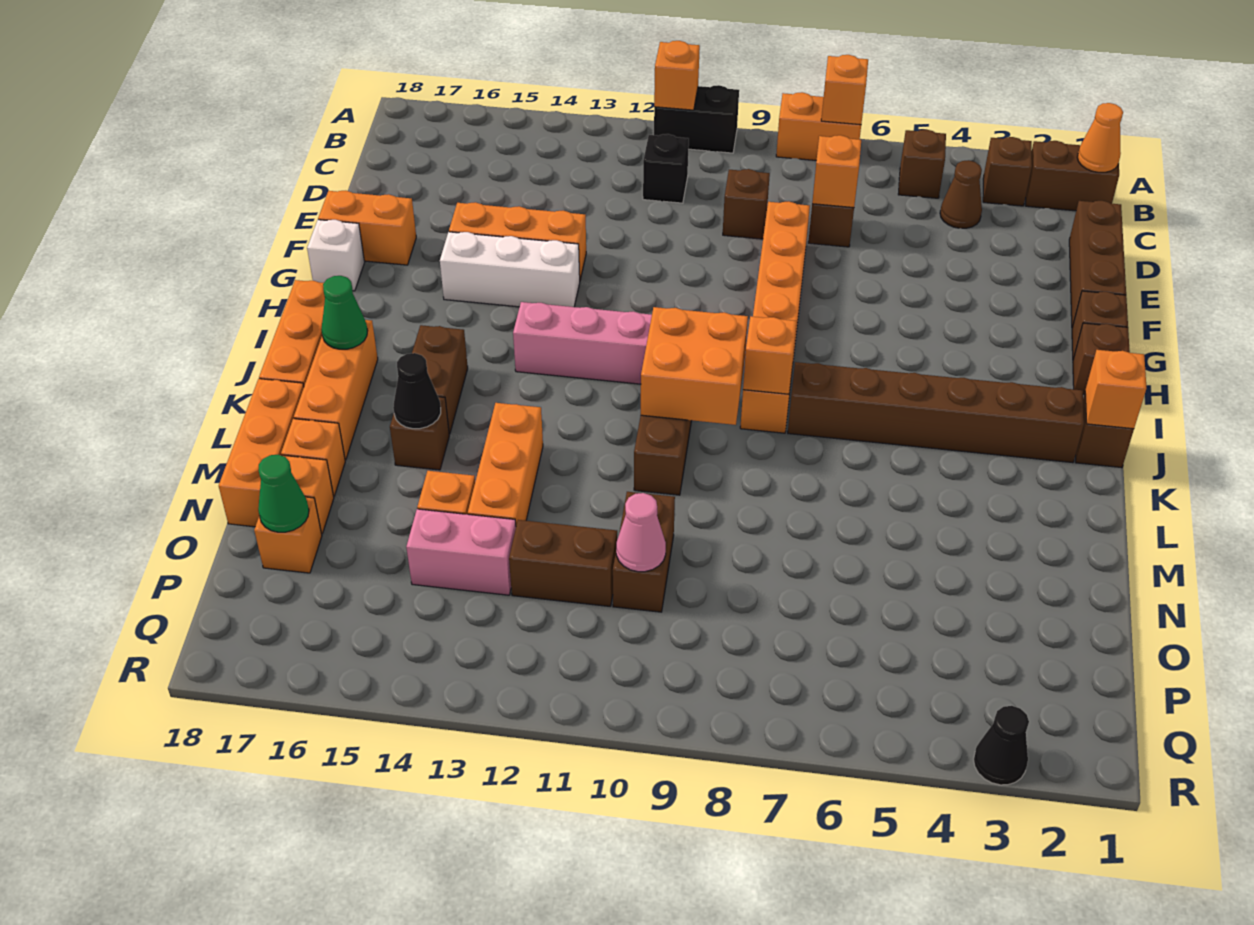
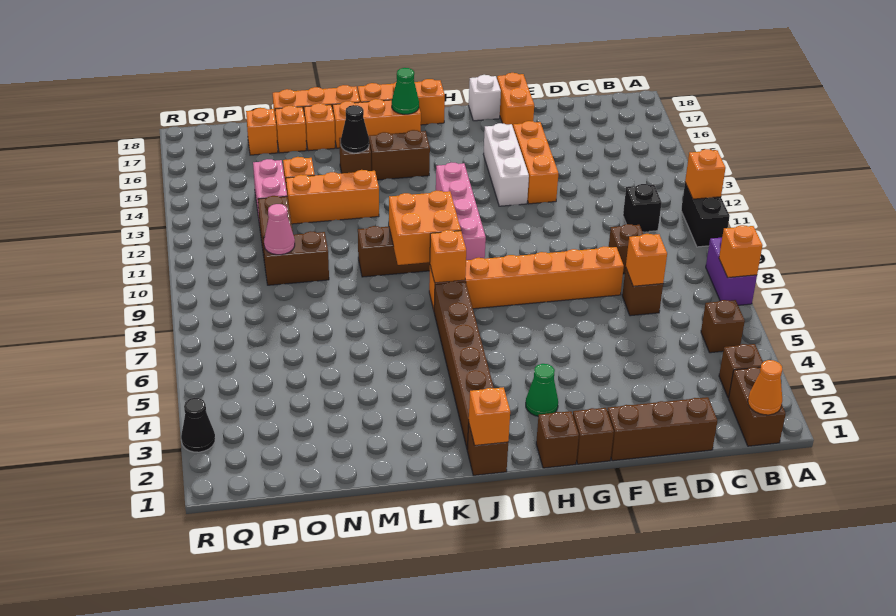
orange brick A7:A8 level 1 -> purple brick A7:A8 level 1
brown cone C4 level 1 -> none
green cone O17 level 2 -> green cone H3 level 1

